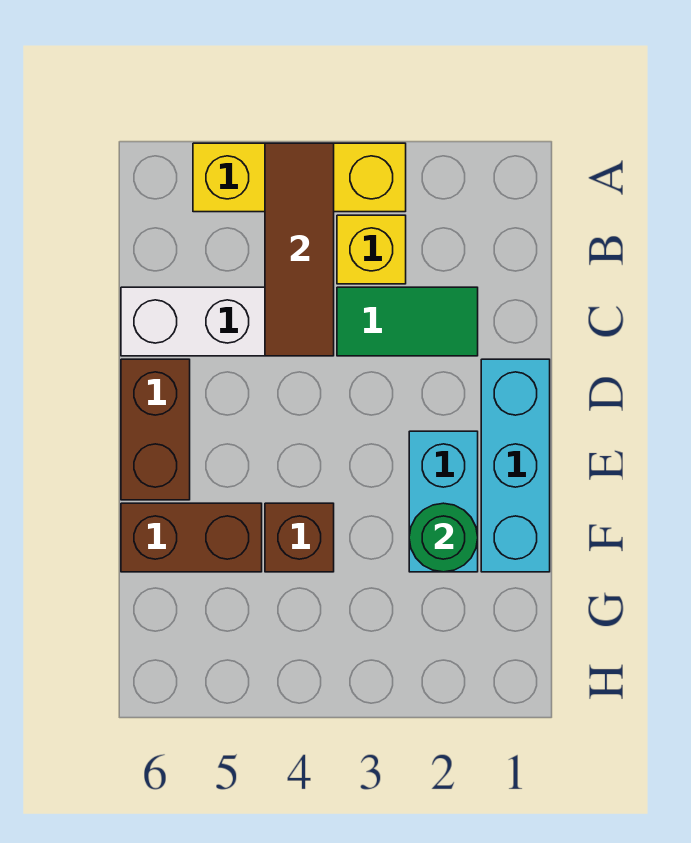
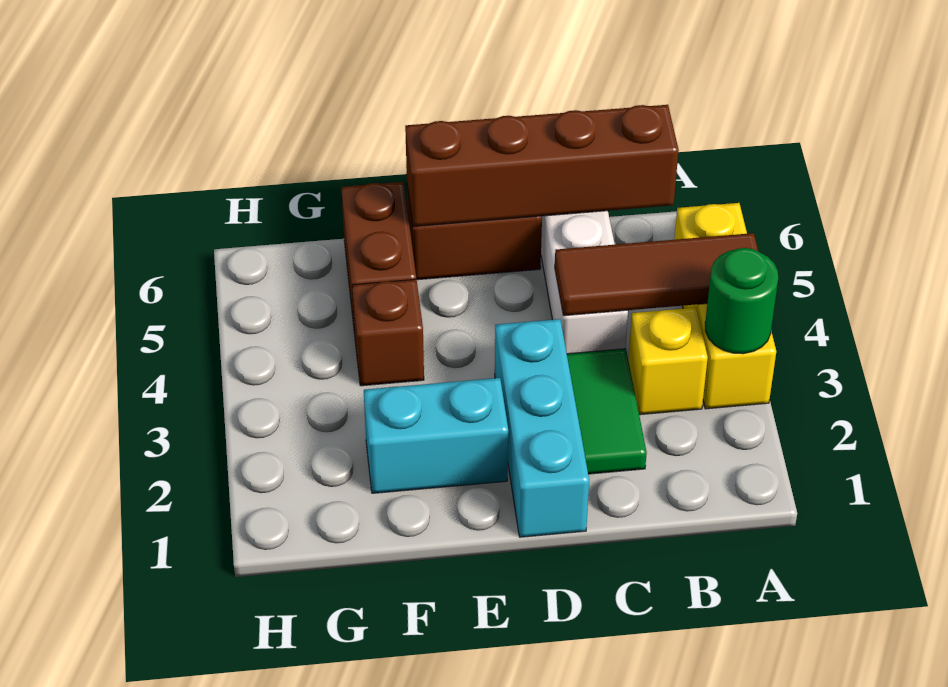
none -> brown brick B6:E6 level 2
cyan brick D1:F1 level 1 -> cyan brick D1:D3 level 1
green round brick F2 level 2 -> green round brick A3 level 2

